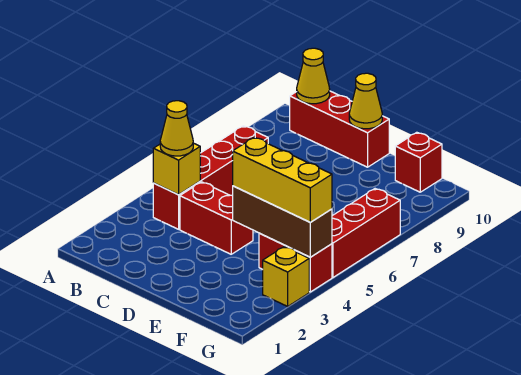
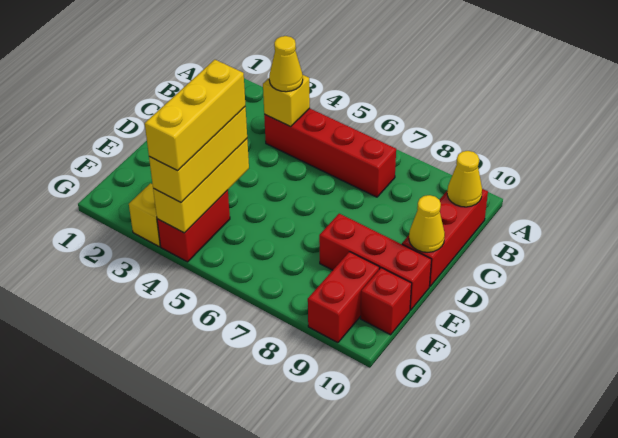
red brick C4:D4 level 1 -> red brick F9:G9 level 1
brown brick E4:G4 level 2 -> yellow brick E4:G4 level 2
none -> yellow brick E4:G4 level 4
red brick G5:G7 level 1 -> red brick E8:E10 level 1

